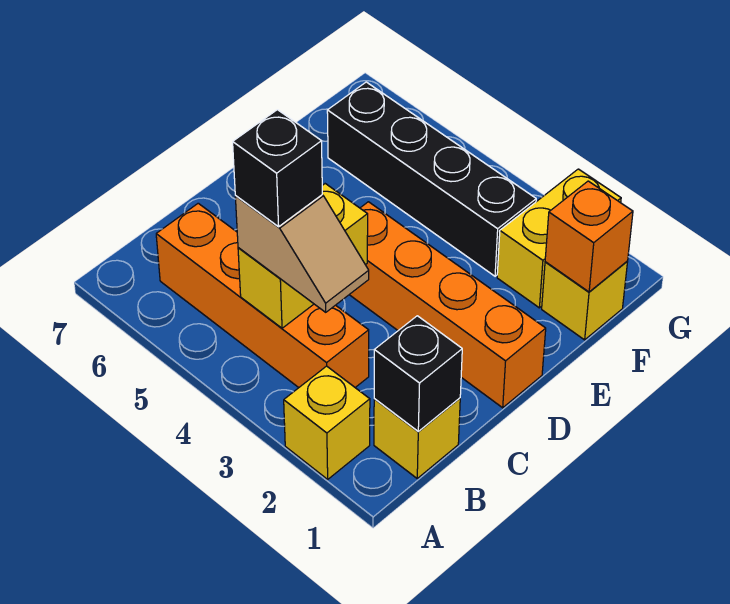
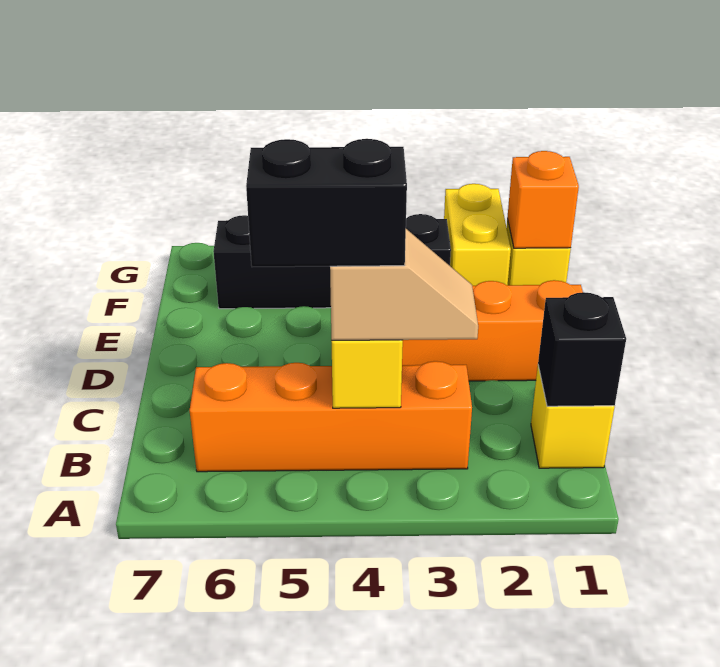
yellow brick A2 level 1 -> none
black brick B4 level 4 -> black brick B4:B5 level 4

